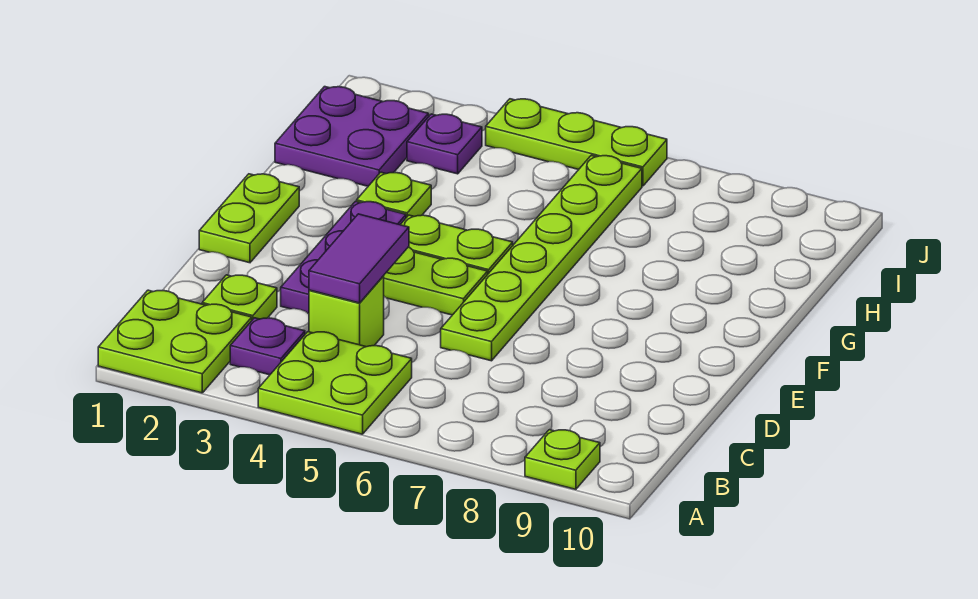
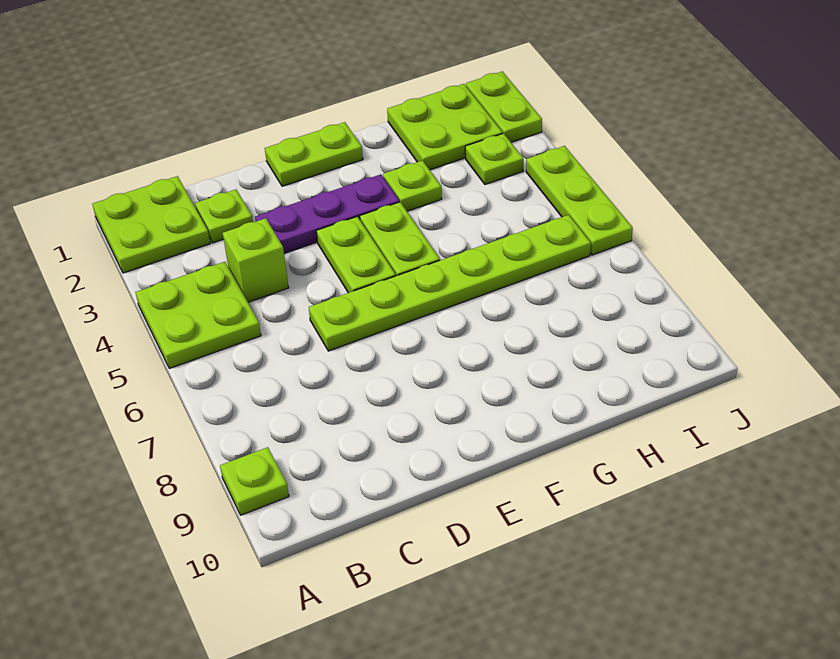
purple plate B3 level 1 -> none
purple tile C4:D4 level 2 -> none
purple plate H1:I2 level 1 -> lime plate H1:I2 level 1
purple plate I3 level 1 -> lime plate I3 level 1
none -> lime plate J1:J2 level 1

